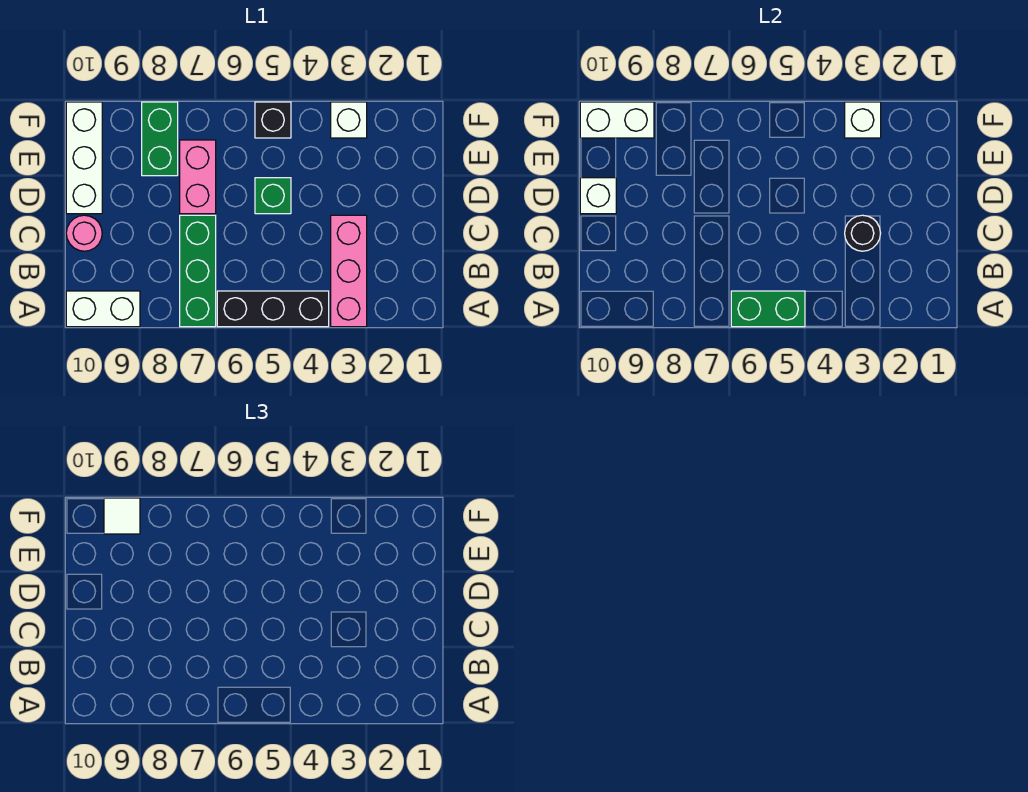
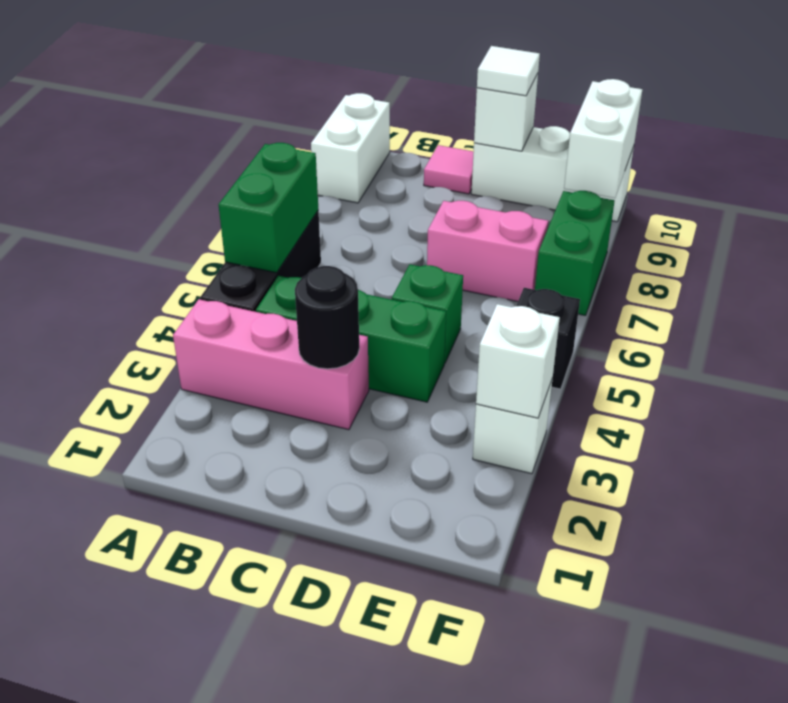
green brick A7:C7 level 1 -> green brick B4:D4 level 1
pink round brick C10 level 1 -> pink tile C10 level 1
green brick E8:F8 level 1 -> green brick F7:F8 level 1
white tile F9 level 3 -> white tile D10 level 3

